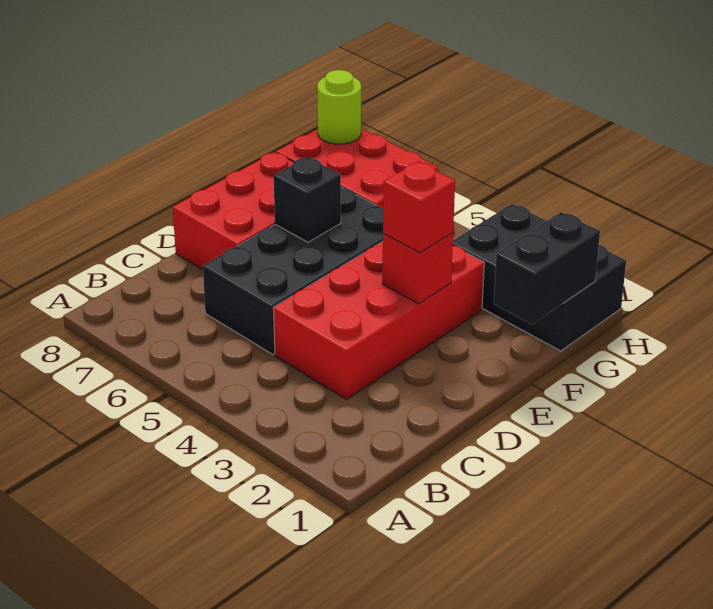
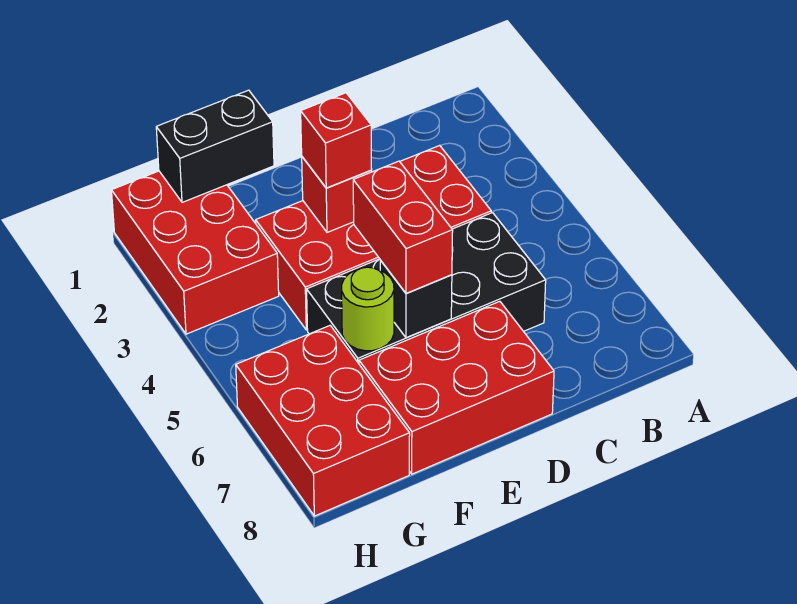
none -> red brick E5:E6 level 3
black brick G1:H3 level 1 -> red brick G1:H3 level 1
lime round brick H8 level 2 -> lime round brick F6 level 2

